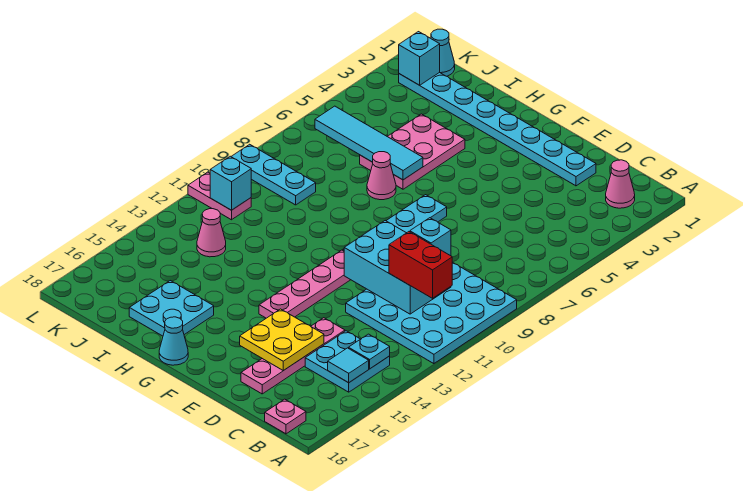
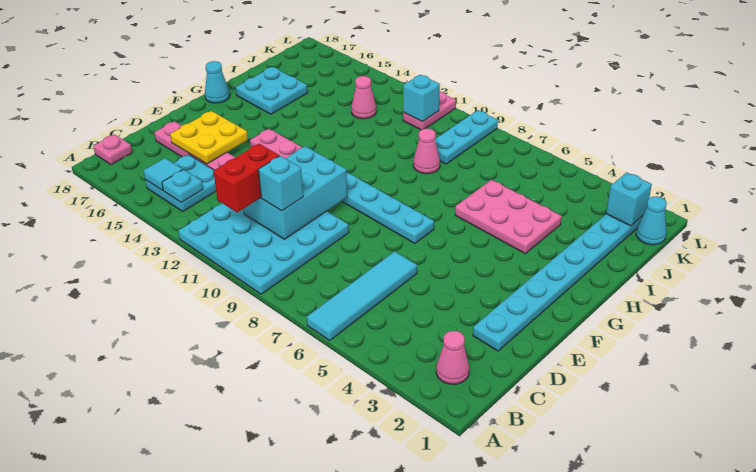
cyan tile H6:K6 level 2 -> cyan tile A6:D6 level 1
pink cone H7 level 1 -> pink cone I9 level 1

